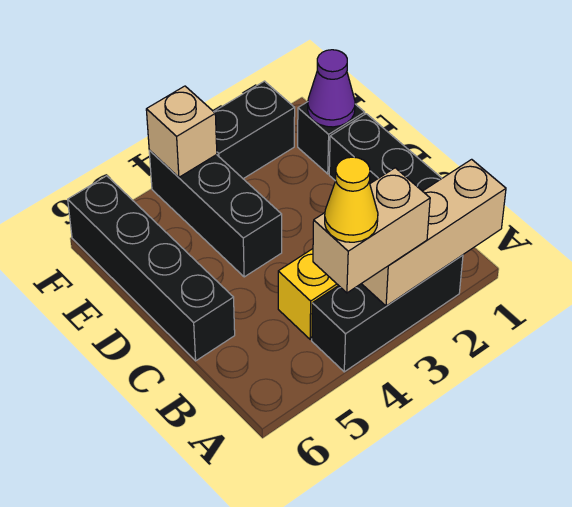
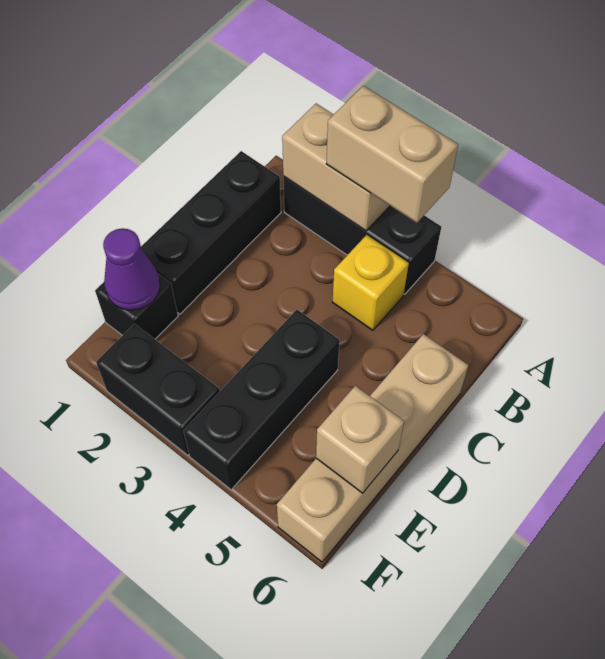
tan brick A1:A3 level 2 -> tan brick A2:A3 level 2
yellow cone A4 level 4 -> none
black brick C6:F6 level 1 -> tan brick C6:F6 level 1
tan brick F4 level 2 -> tan brick E6 level 2

